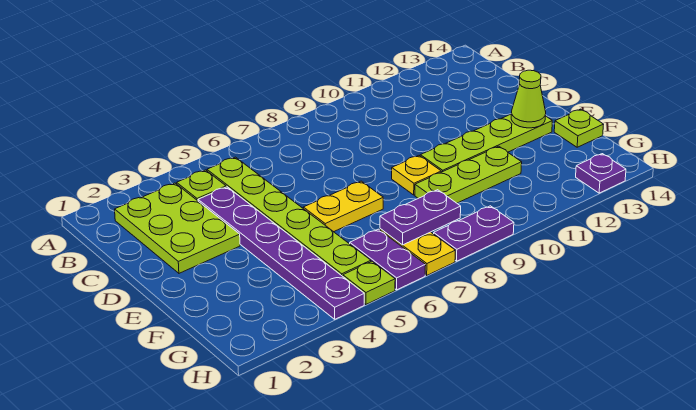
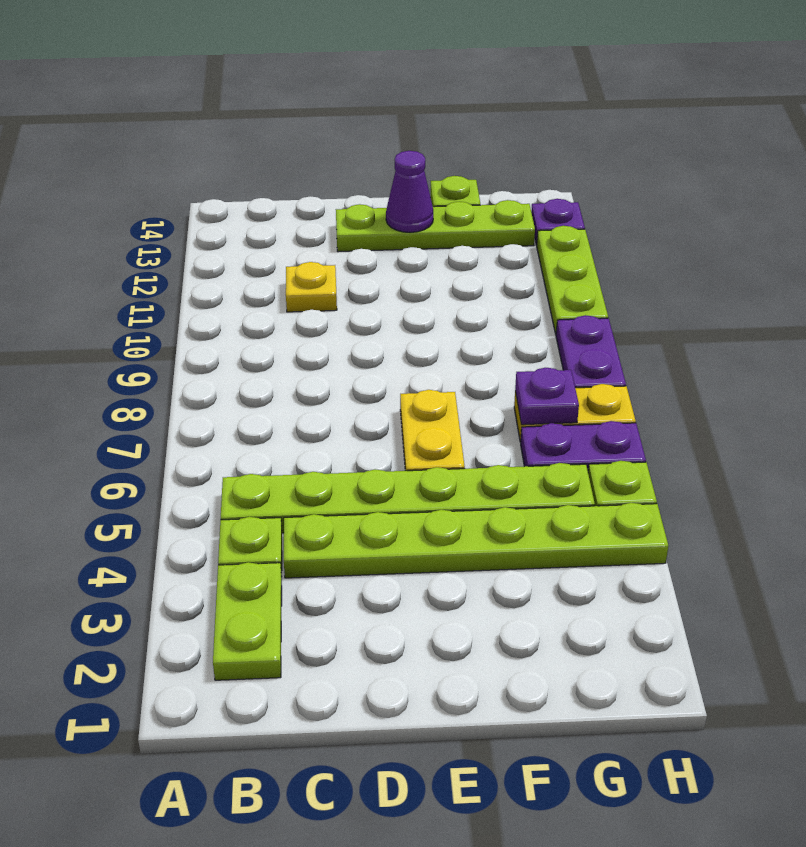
lime plate B2:D3 level 1 -> lime plate B2:B3 level 1
purple plate C4:H4 level 1 -> lime plate C4:H4 level 1
yellow plate E9 level 1 -> yellow plate C11 level 1
lime plate E10:E13 level 1 -> lime plate D13:G13 level 1
lime cone E13 level 2 -> purple cone E13 level 2
lime plate F9:F11 level 1 -> lime plate H10:H12 level 1
purple plate G7:G8 level 2 -> purple plate G7 level 2

